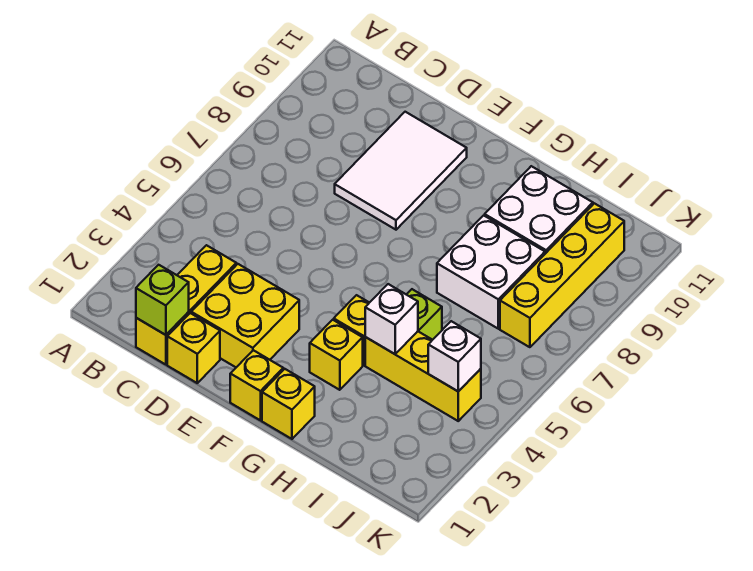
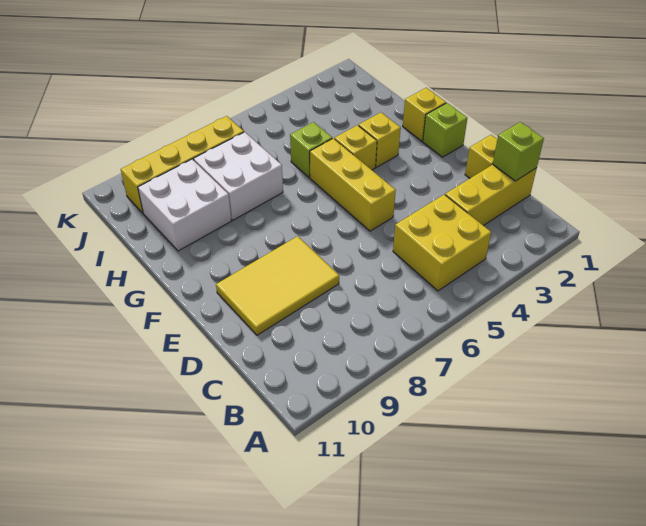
yellow brick D2:E3 level 1 -> yellow brick B4:C5 level 1
white tile D8:E10 level 1 -> yellow tile D8:E10 level 1
yellow brick F1 level 1 -> lime brick F1 level 1
yellow brick H4:J4 level 1 -> yellow brick E5:G5 level 1
white brick H4 level 2 -> none
white brick J4 level 2 -> none

